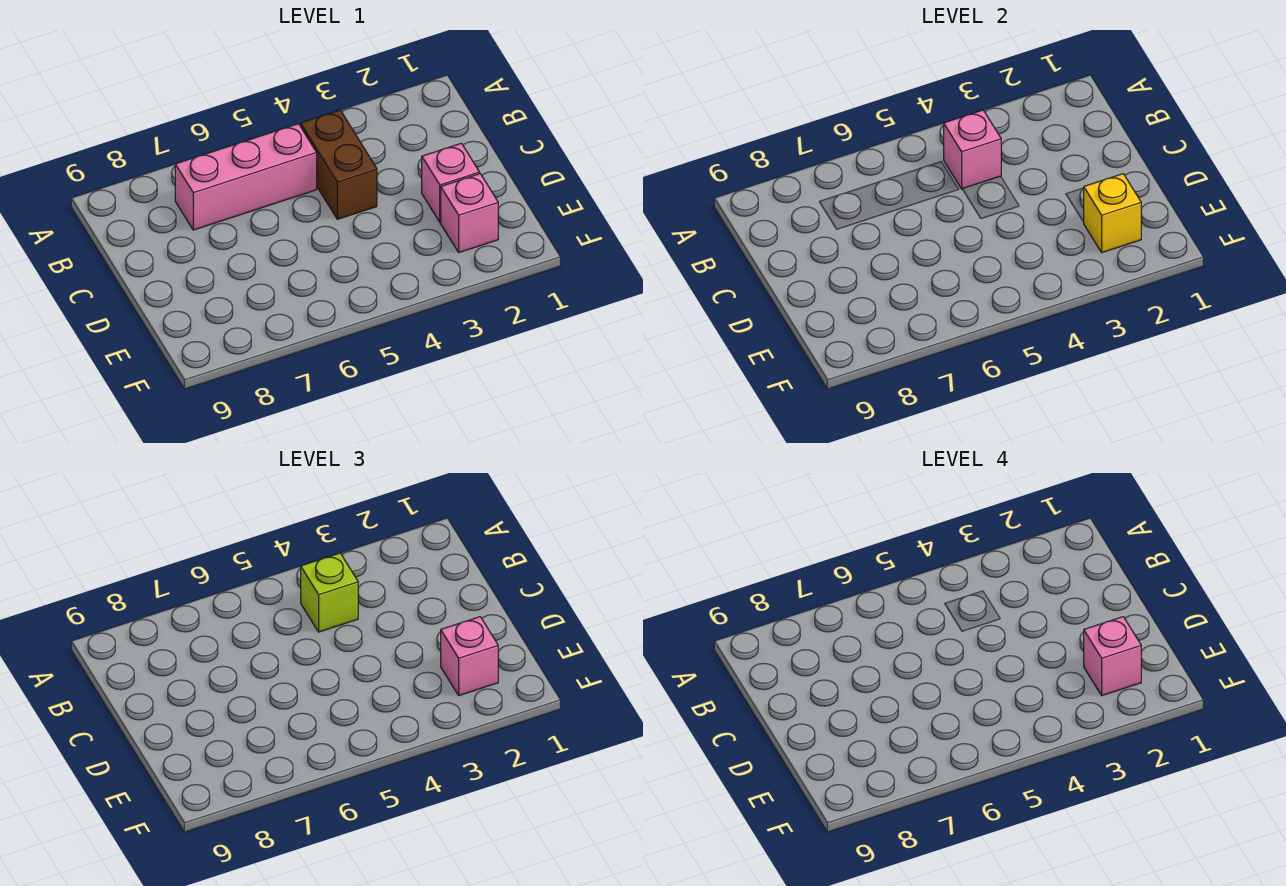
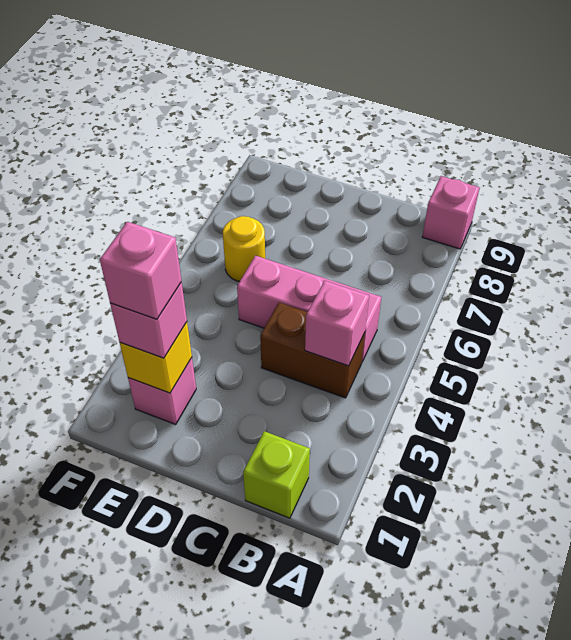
lime brick B4 level 3 -> lime brick B1 level 1
pink brick B5:B7 level 1 -> pink brick B5:D5 level 1
pink brick D2 level 1 -> pink brick A9 level 1
none -> yellow round brick E6 level 1

